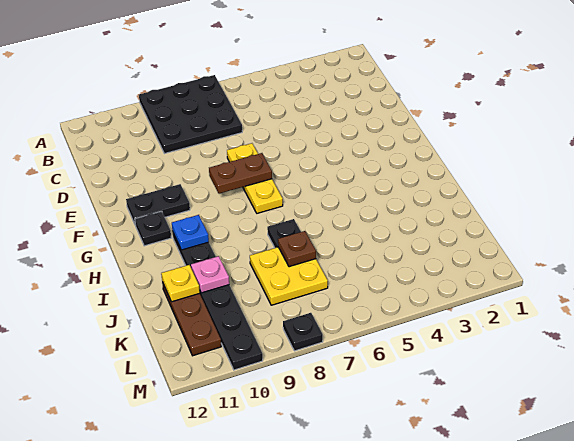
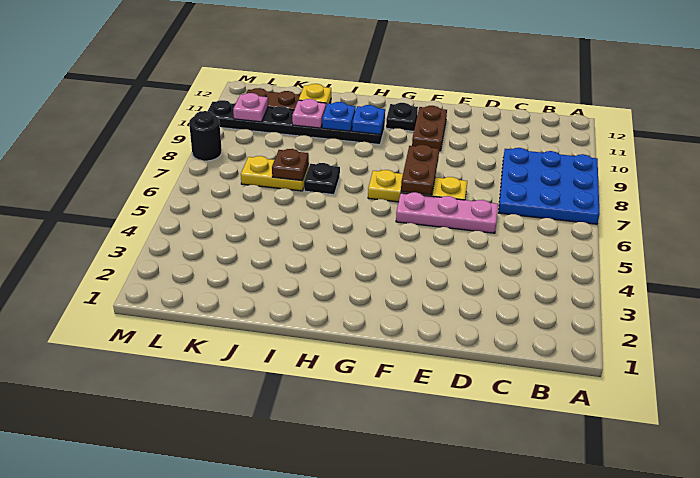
black plate A7:C9 level 1 -> blue plate A7:C9 level 1
none -> pink plate D6:F6 level 1
black plate F10:F11 level 1 -> brown plate F10:F11 level 1
none -> blue plate I10 level 2
yellow plate J7:K8 level 1 -> yellow plate J7:K7 level 1
none -> pink plate L10 level 2
black plate M8 level 1 -> black round brick M8 level 1

